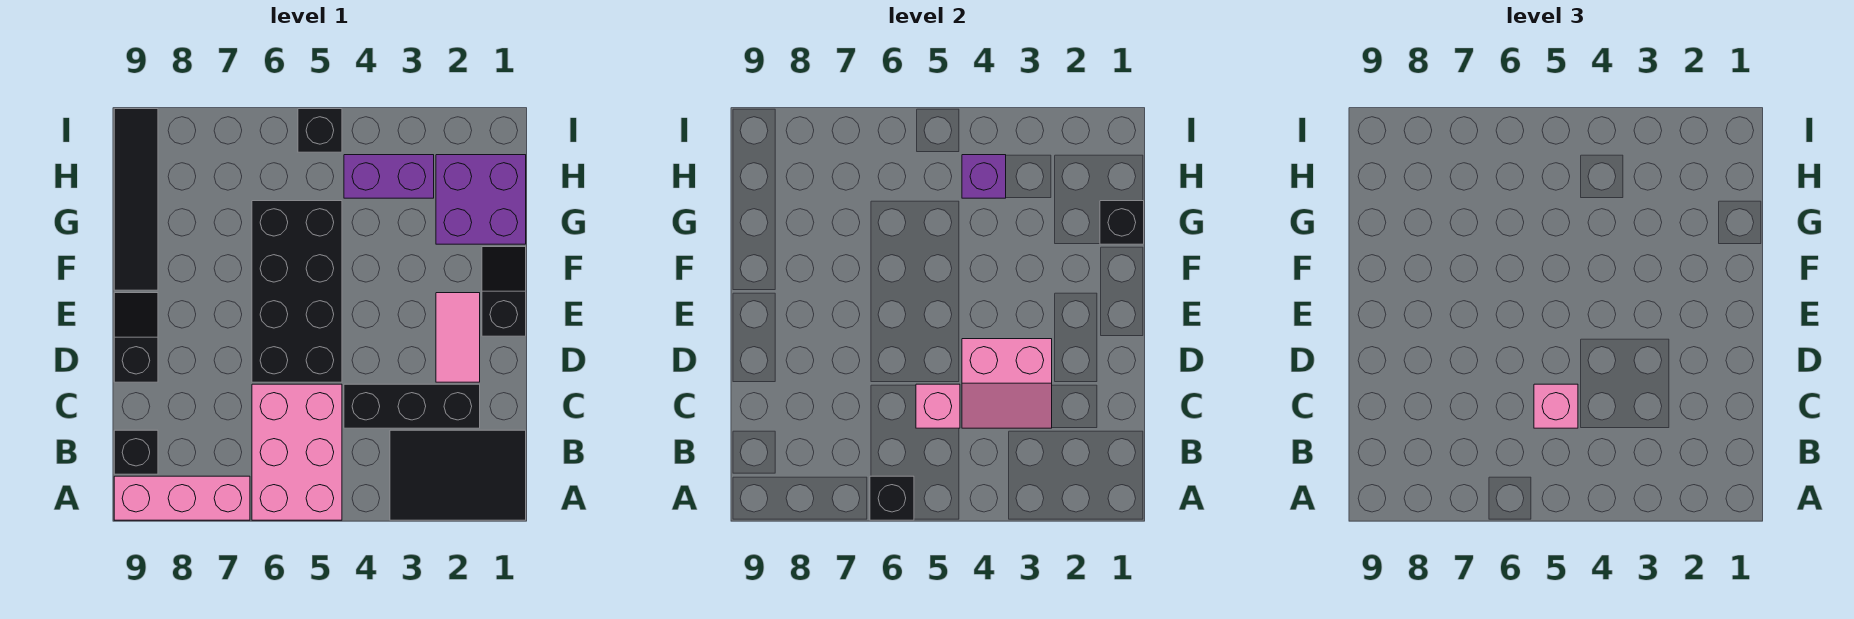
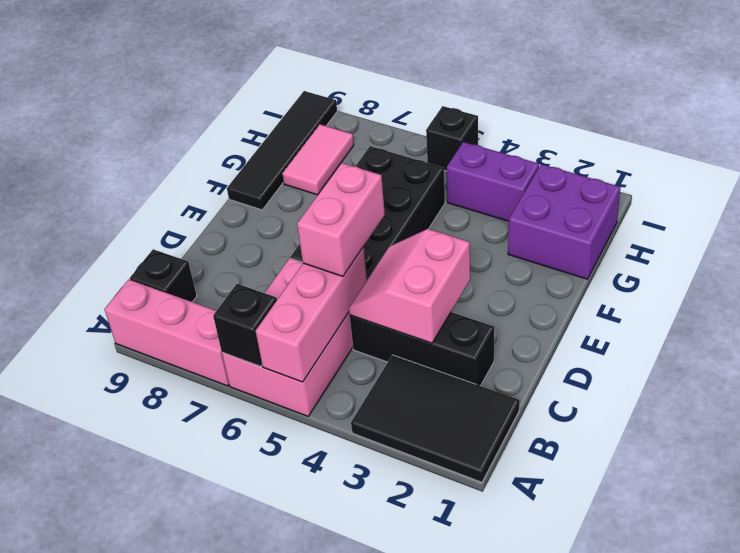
pink slope C3:D4 level 2 top D -> pink slope C3:D4 level 2 top 3
pink brick C5 level 2 -> pink brick A5:C5 level 2
pink brick C5 level 3 -> pink brick C5:D5 level 3
pink tile D2:E2 level 1 -> pink tile G8:H8 level 1
black slope D9:E9 level 1 top D -> none
black slope E1:F1 level 1 top E -> none
black brick G1 level 2 -> none
purple brick H4 level 2 -> none

